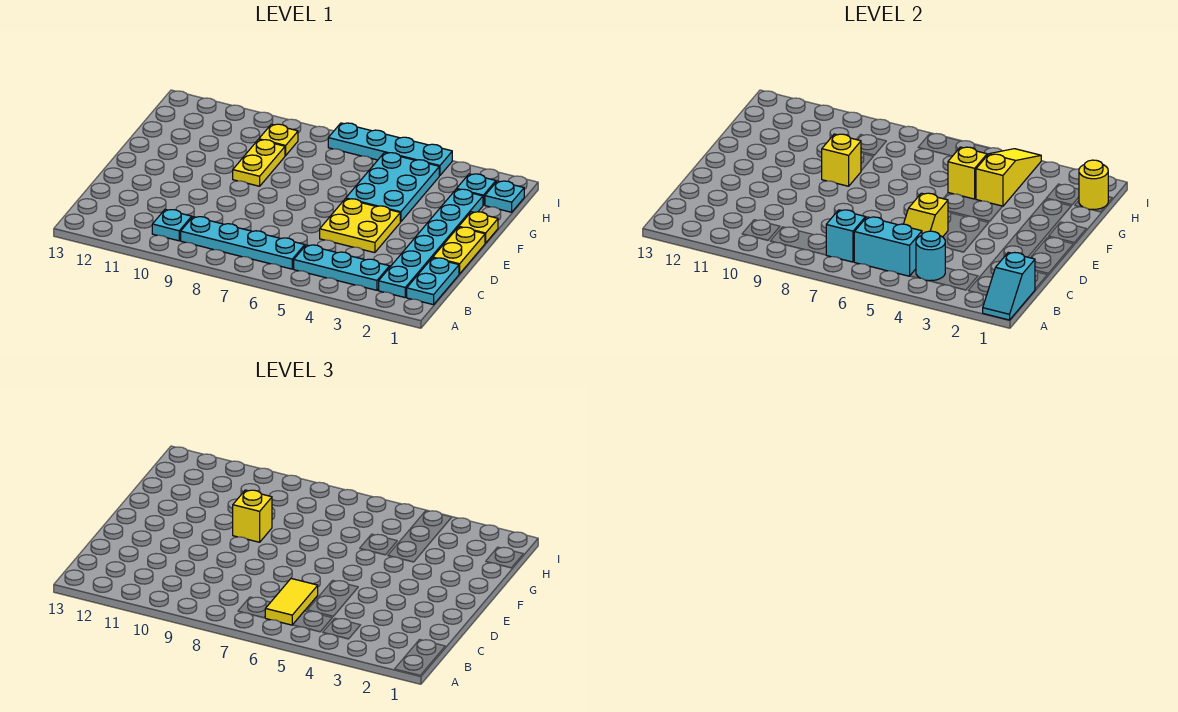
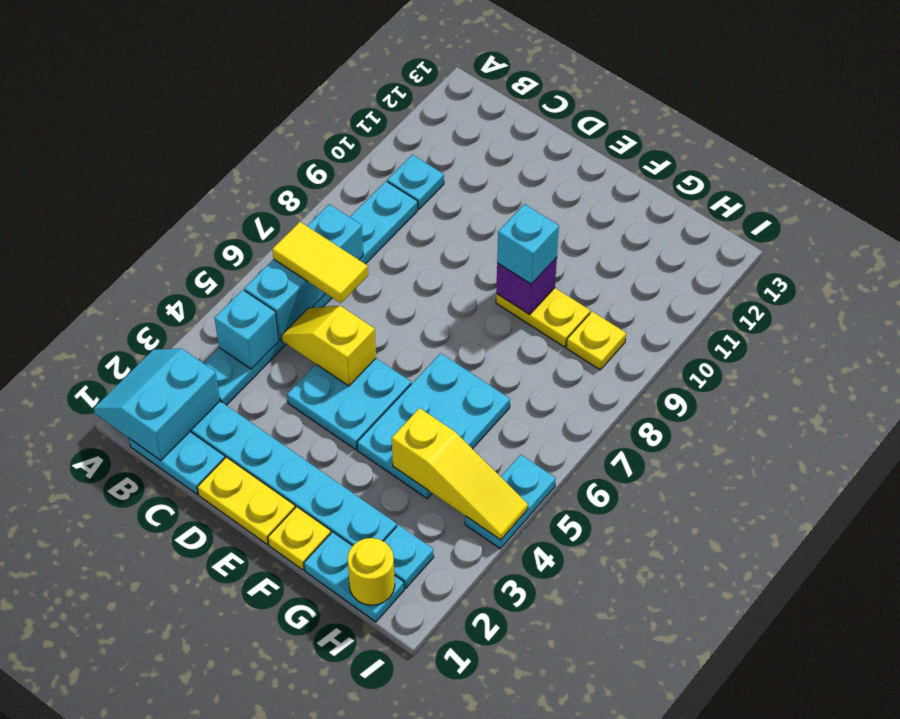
cyan slope A1:B1 level 2 top B -> cyan slope A1:B2 level 2 top B
cyan round brick B4 level 2 -> cyan brick B4 level 2
yellow plate D4:E5 level 1 -> cyan plate D4:E5 level 1
cyan plate F4:H5 level 1 -> cyan plate F4:G6 level 1
yellow brick F9 level 2 -> purple brick F9 level 2
yellow brick F9 level 3 -> cyan brick F9 level 3
yellow brick G5 level 2 -> none
cyan plate H1 level 1 -> cyan plate G1:H1 level 1
cyan plate I4:I7 level 1 -> cyan plate I4:I5 level 1

